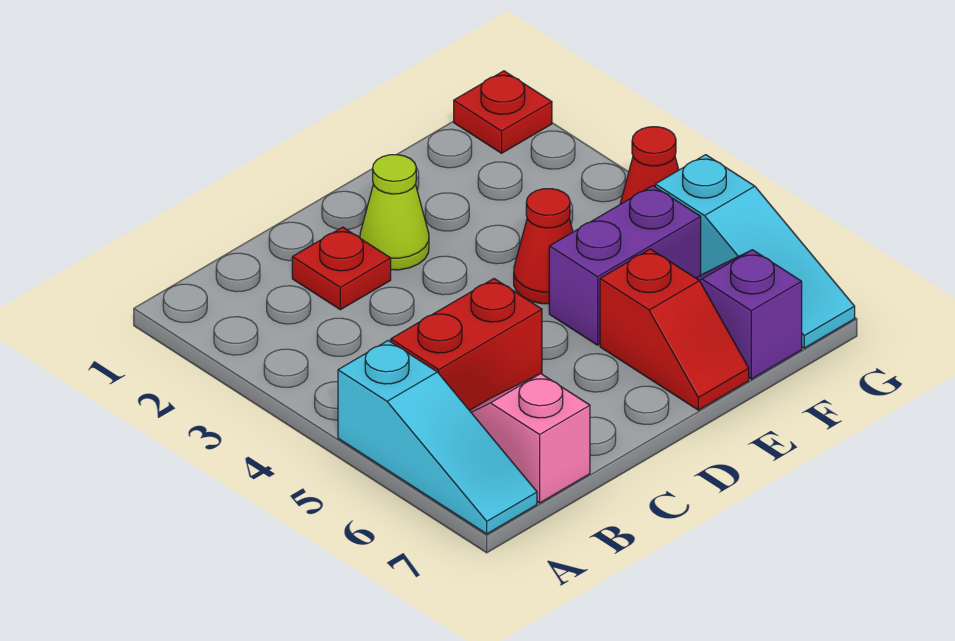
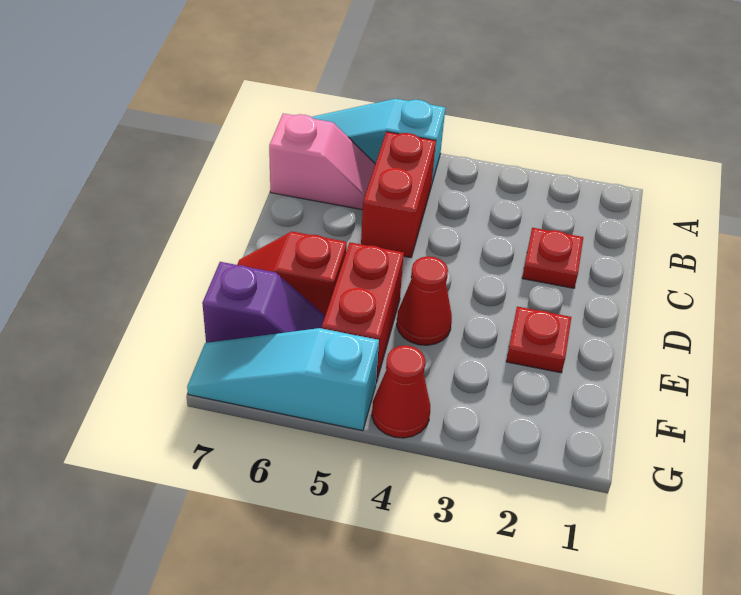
lime cone D2 level 1 -> none
purple brick E5:F5 level 1 -> red brick E5:F5 level 1
red plate G1 level 1 -> red plate E2 level 1

